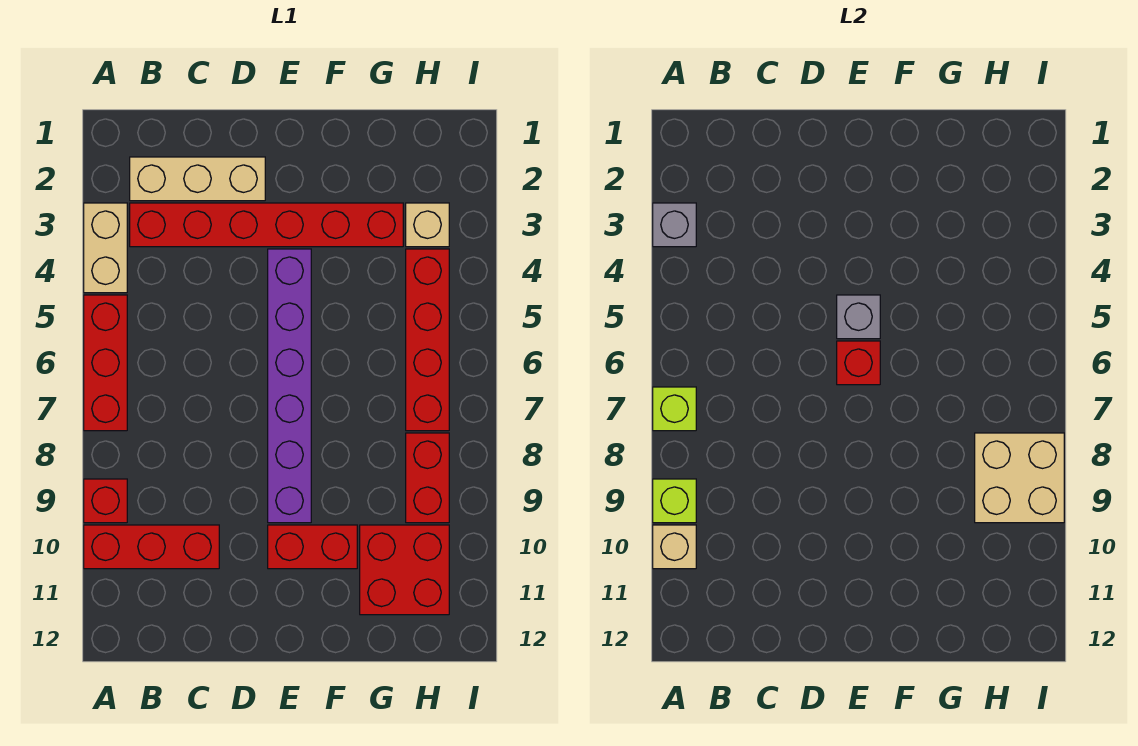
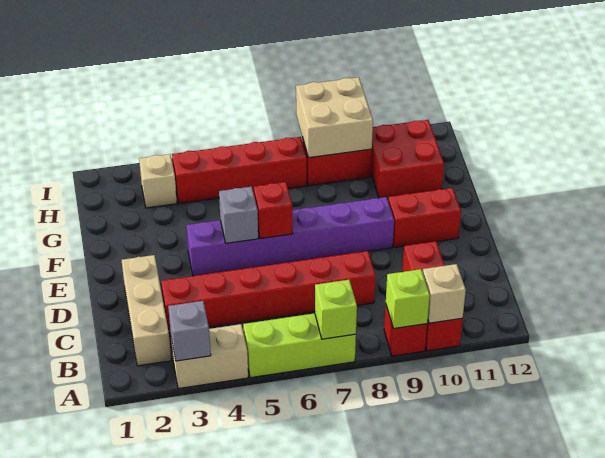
red brick A5:A7 level 1 -> lime brick A5:A7 level 1
red brick B3:G3 level 1 -> red brick C3:C8 level 1
red brick E10:F10 level 1 -> red brick E10:E11 level 1

